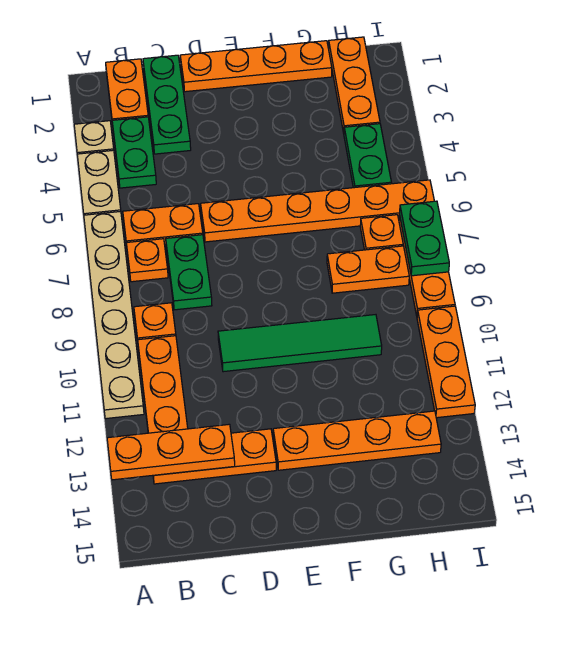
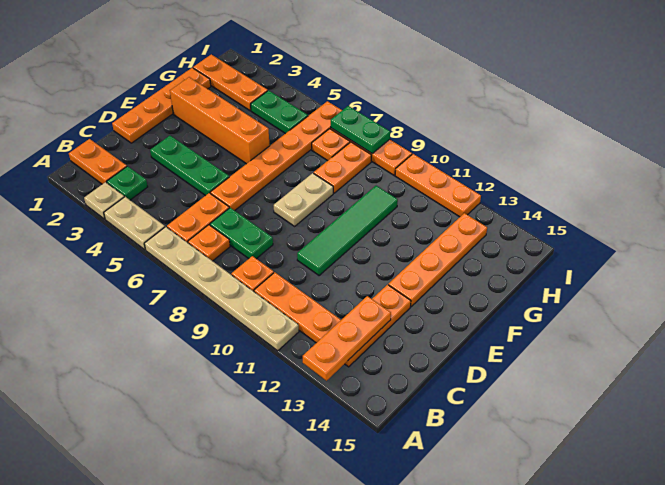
green plate B3:B4 level 1 -> green plate B3 level 1
green plate C1:C3 level 1 -> green plate D3:D5 level 1
none -> tan plate E8:F8 level 1
none -> orange brick F2:F5 level 1

